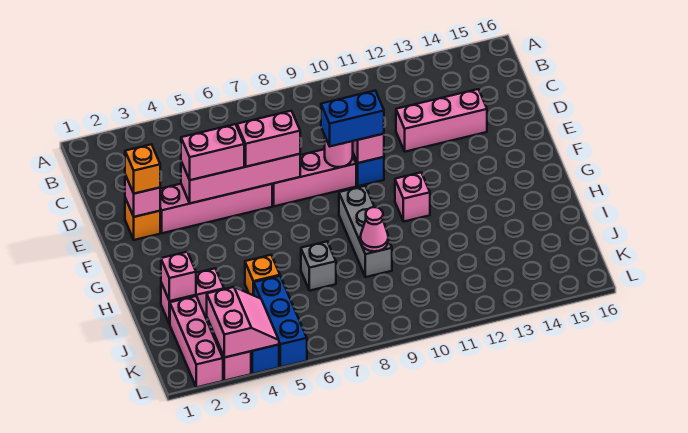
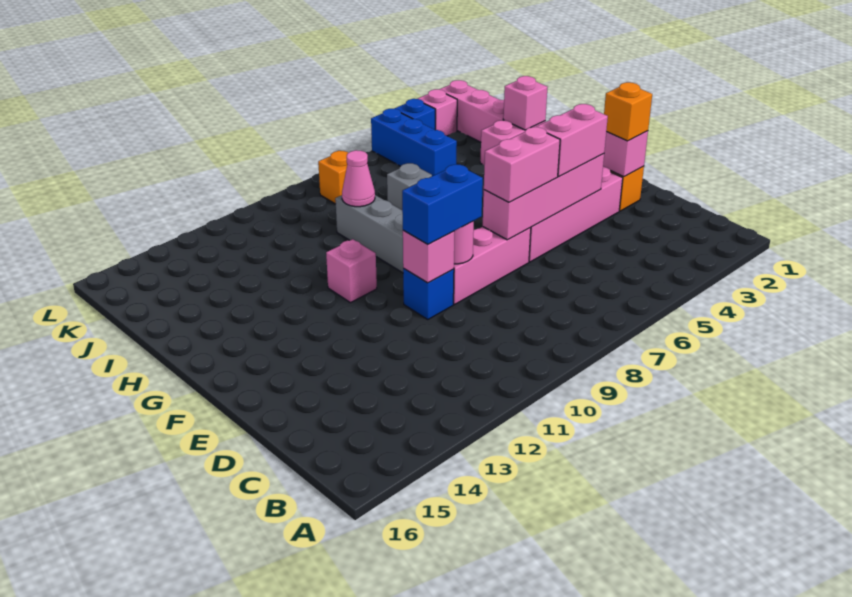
pink brick D12:D14 level 1 -> none
orange brick I5 level 1 -> orange brick K8 level 1
pink slope K3:L4 level 2 top 3 -> none

